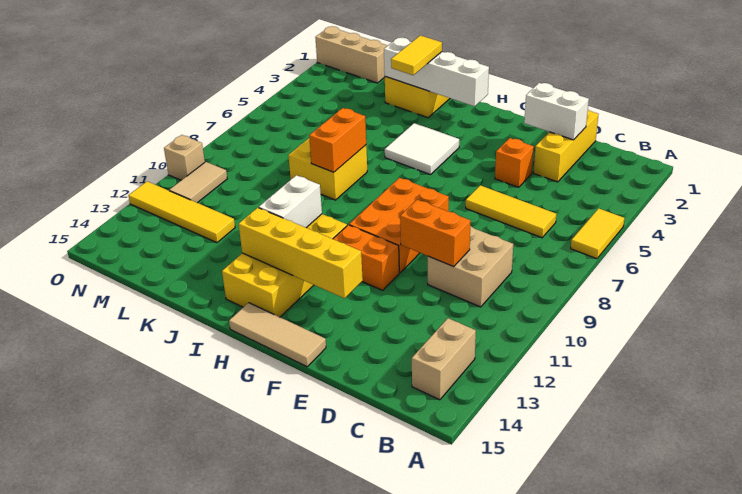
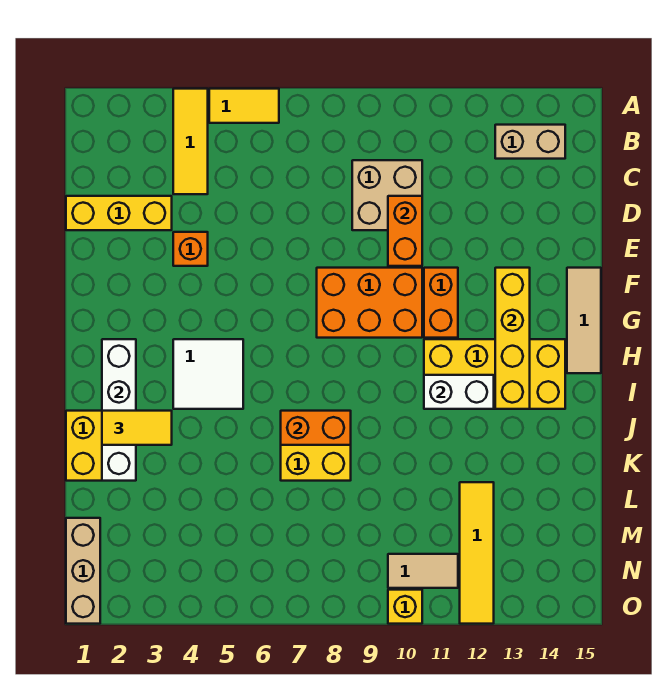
yellow tile C6:E6 level 1 -> yellow tile A4:C4 level 1
white brick D2:E2 level 2 -> none
tan brick O10 level 1 -> yellow brick O10 level 1

